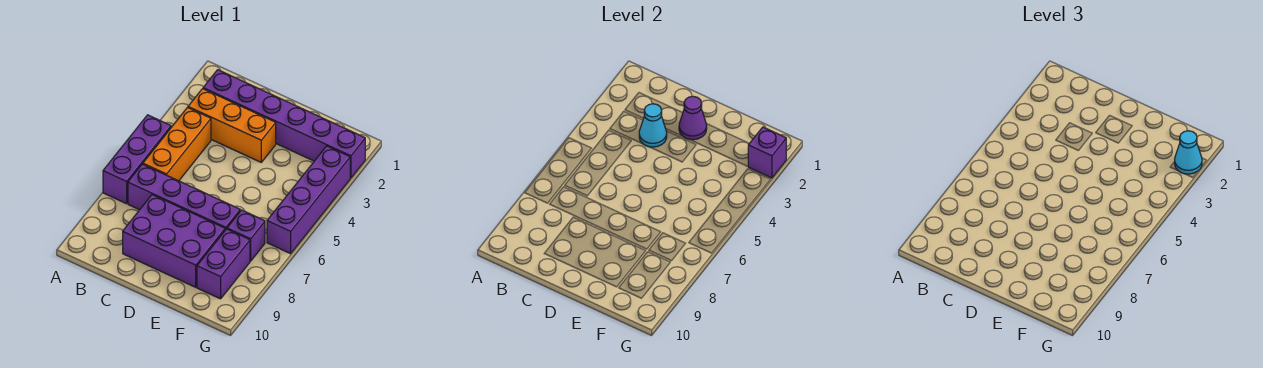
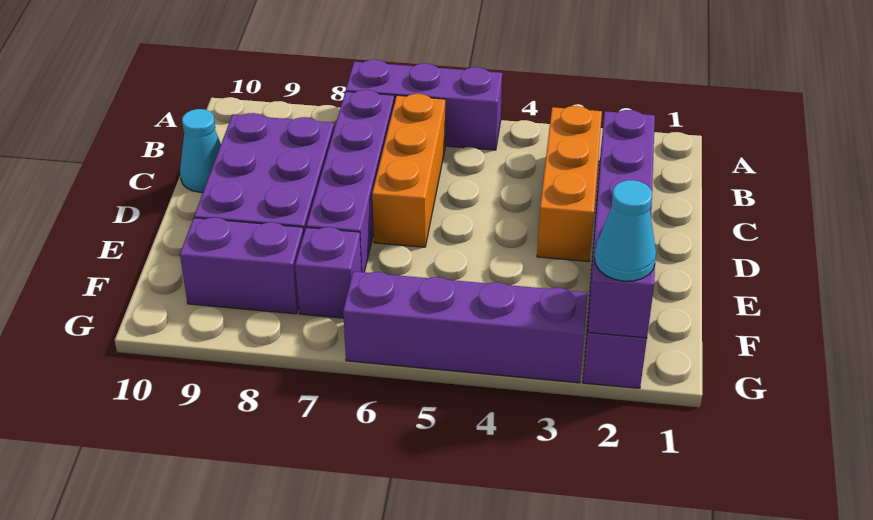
orange brick B4:B6 level 1 -> orange brick B6:D6 level 1
cyan cone C3 level 2 -> cyan cone C10 level 1
purple cone D2 level 2 -> none

